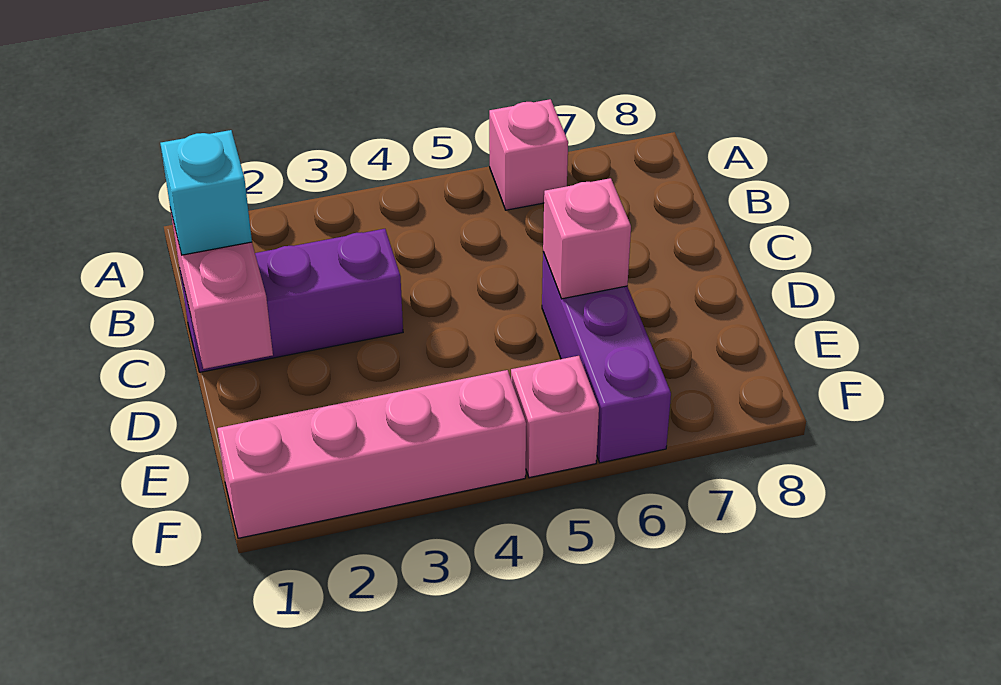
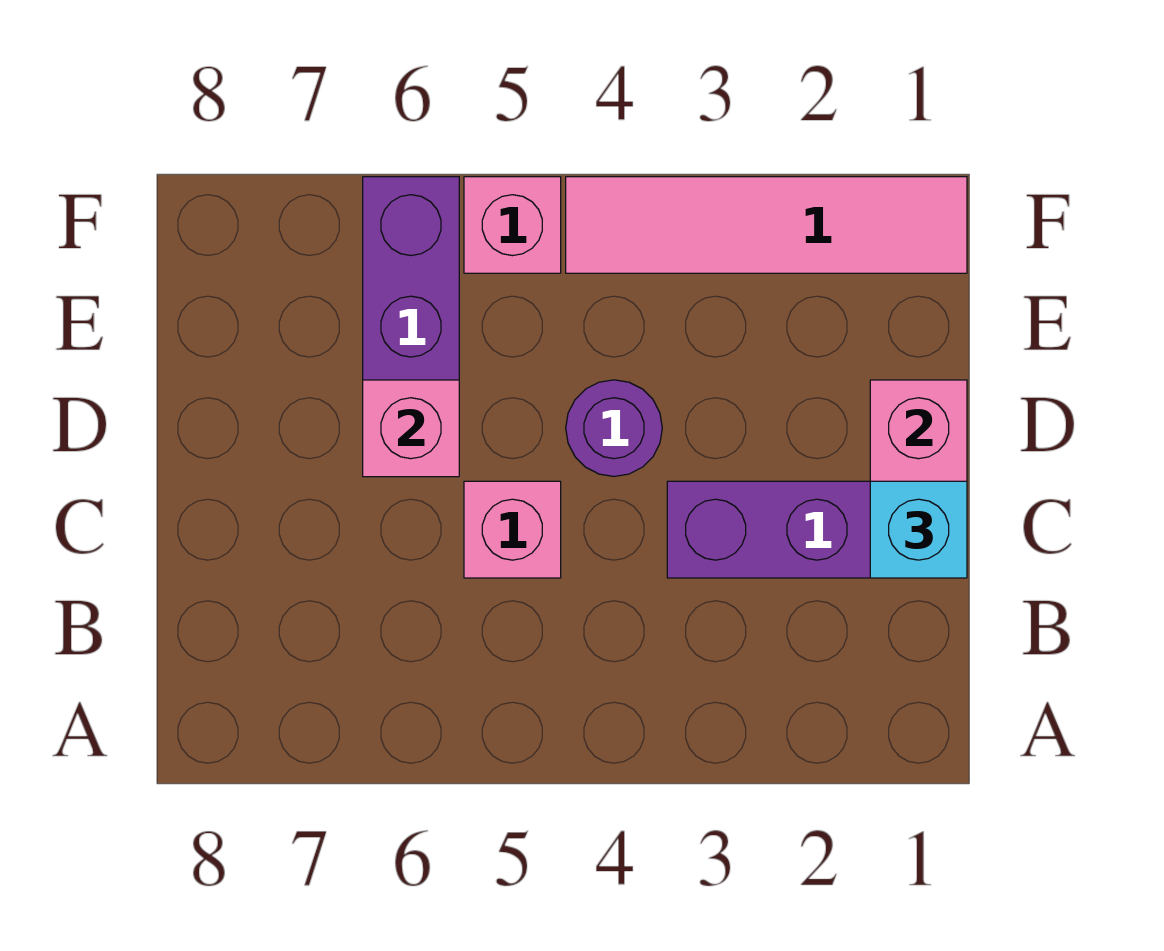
pink brick A6 level 1 -> pink brick C5 level 1
none -> purple round brick D4 level 1
pink brick F1:F4 level 1 -> pink tile F1:F4 level 1

